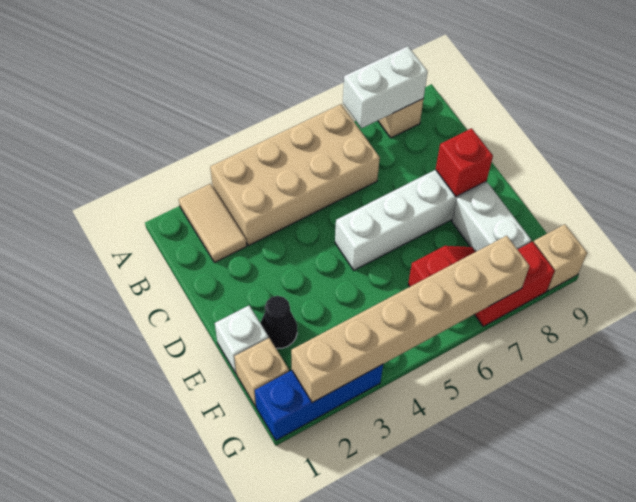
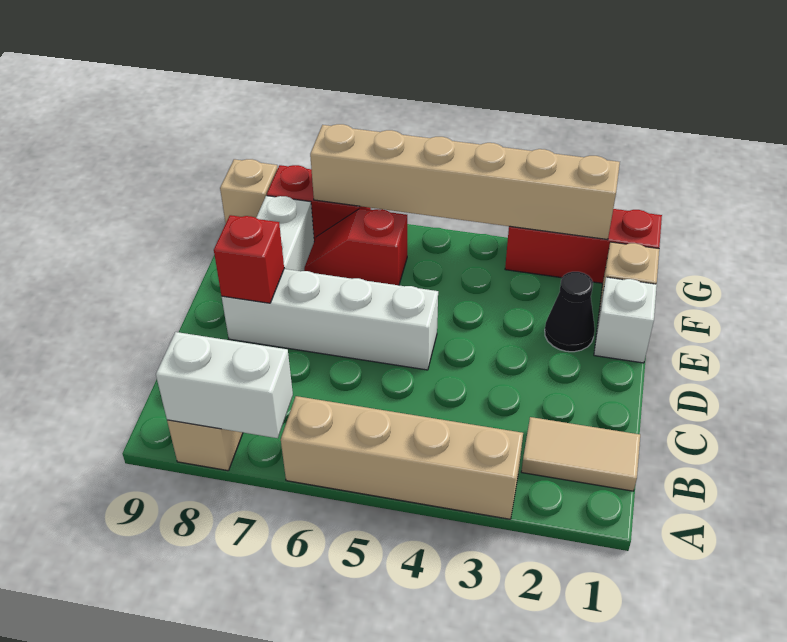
tan tile A2:B2 level 1 -> tan tile B1:B2 level 1
tan brick A3:B6 level 1 -> tan brick A3:A6 level 1
blue brick G1:G3 level 1 -> red brick G1:G3 level 1

